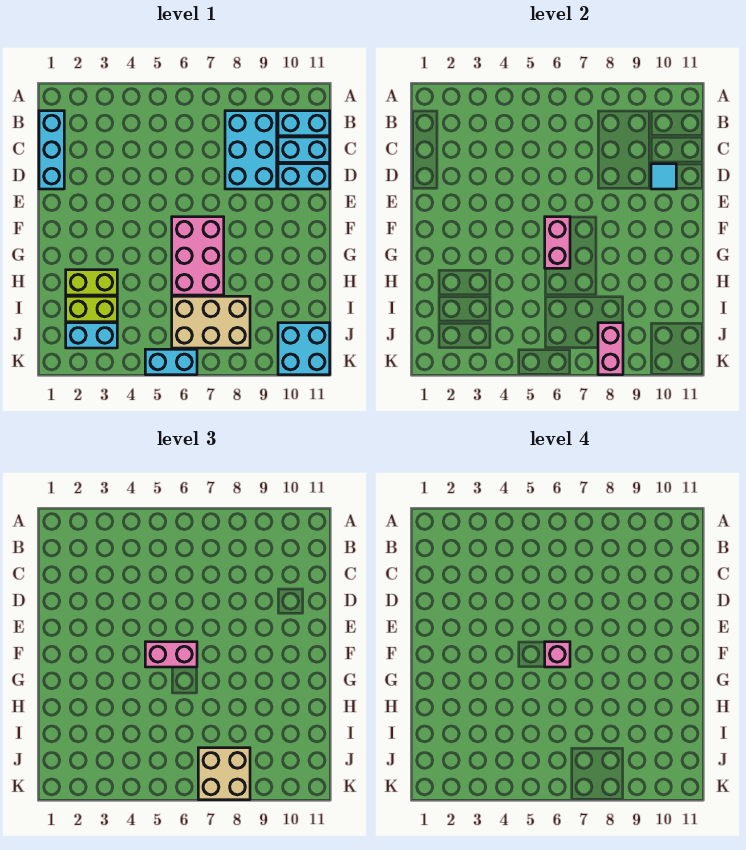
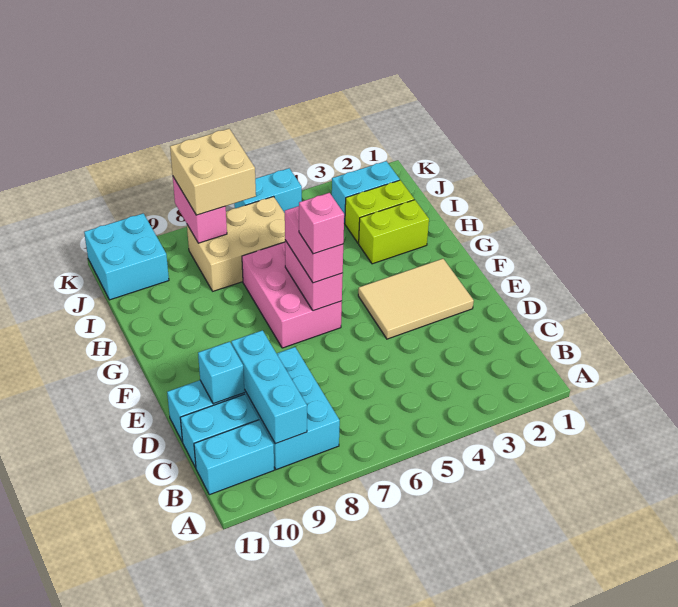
cyan brick B1:D1 level 1 -> cyan brick B9:D9 level 2
cyan tile D10 level 2 -> cyan brick D10 level 2
none -> tan tile E2:F4 level 1
pink brick F5:F6 level 3 -> pink brick F6:G6 level 3

